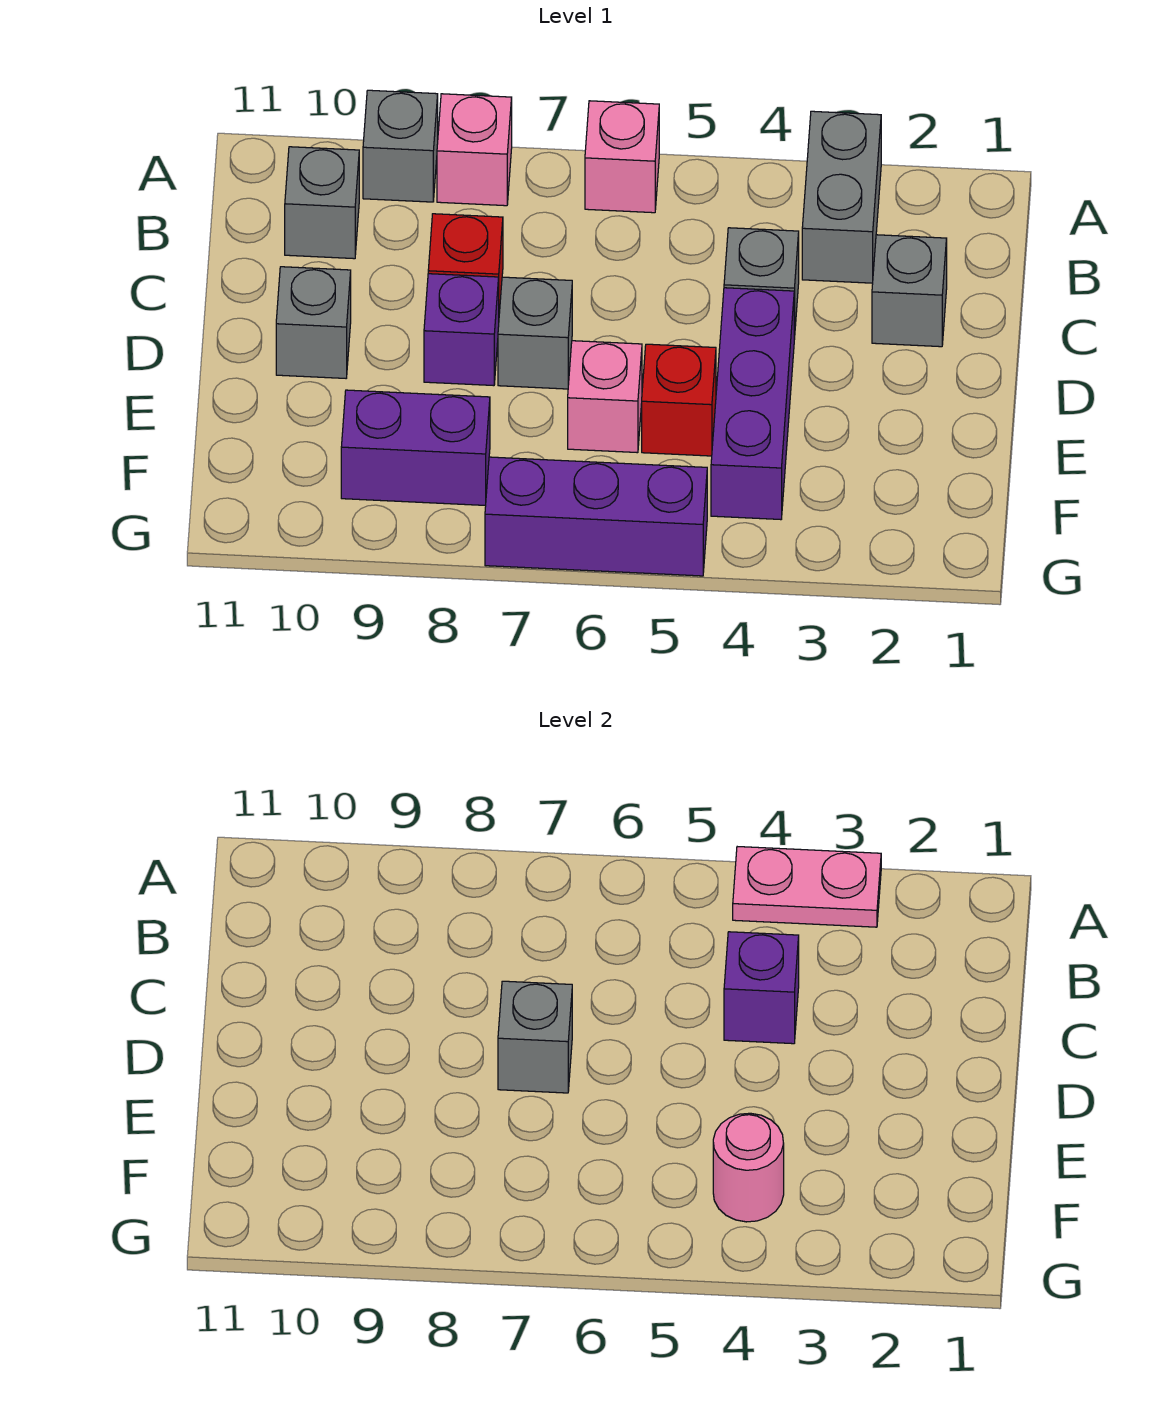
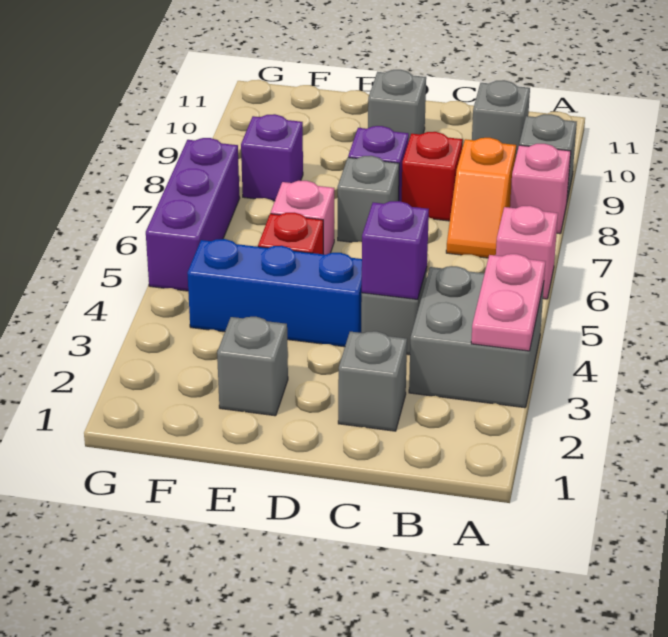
grey brick A3:B3 level 1 -> grey brick A3:B4 level 1
none -> orange slope B7:B8 level 1 top 8
purple brick D4:F4 level 1 -> blue brick D4:F4 level 1
grey brick D7 level 2 -> grey brick E2 level 1
pink round brick F4 level 2 -> none
purple brick F8:F9 level 1 -> purple brick F8 level 1

